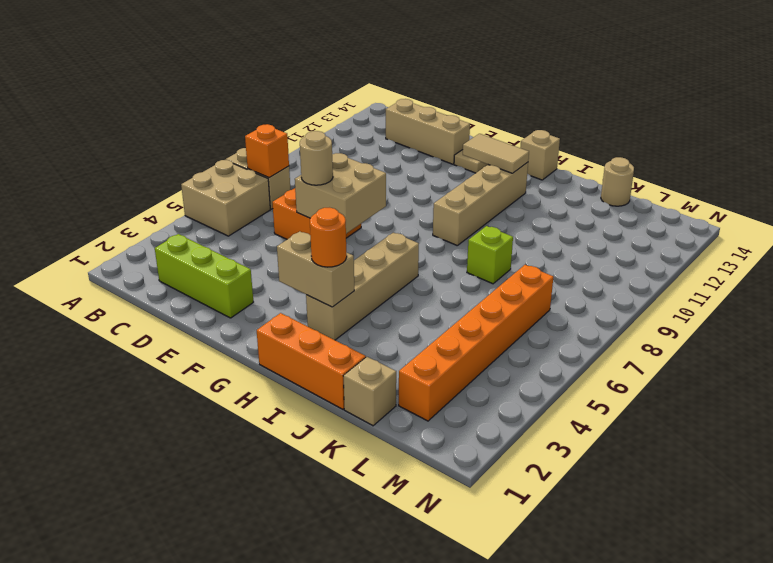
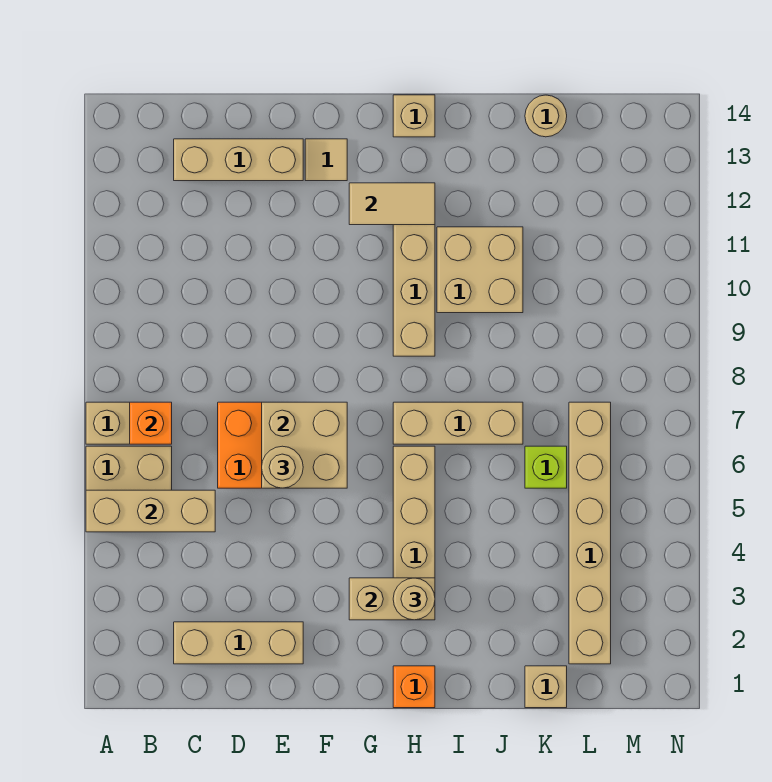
none -> tan brick A5:C5 level 2
lime brick C2:E2 level 1 -> tan brick C2:E2 level 1
orange brick H1:J1 level 1 -> orange brick H1 level 1
orange round brick H3 level 3 -> tan round brick H3 level 3
none -> tan brick H7:J7 level 1
none -> tan brick I10:J11 level 1
lime brick J8 level 1 -> lime brick K6 level 1
orange brick L2:L7 level 1 -> tan brick L2:L7 level 1

